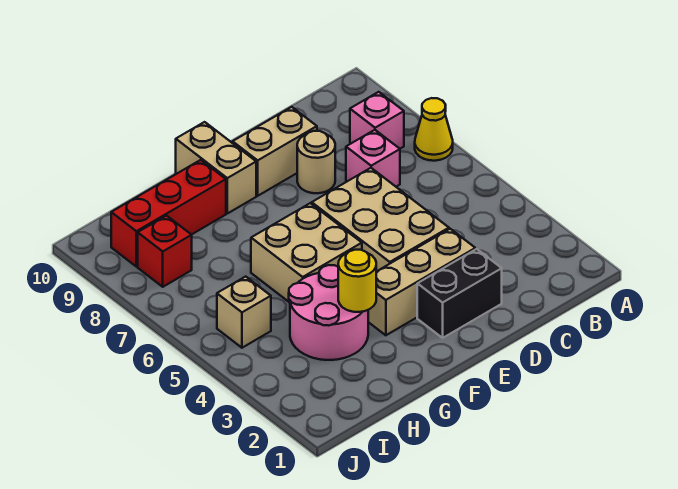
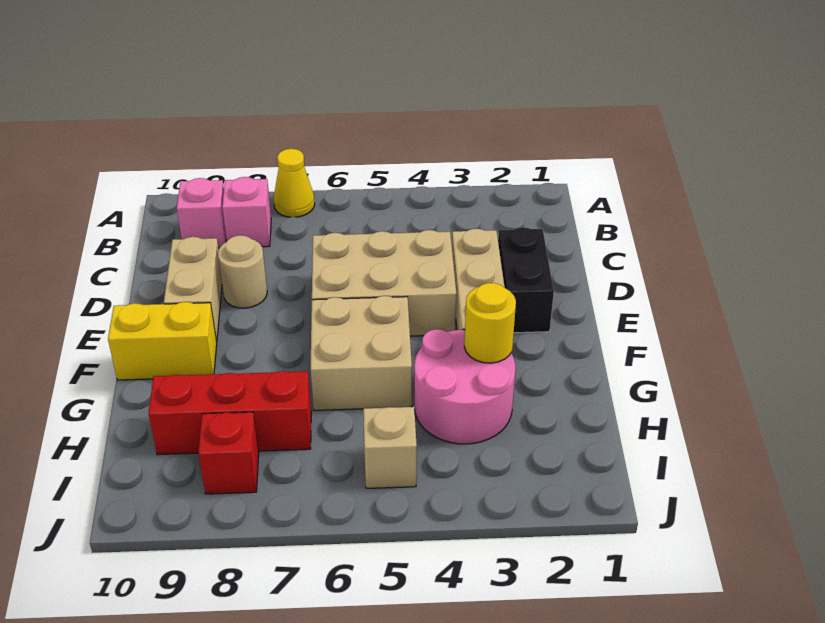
pink brick C7 level 1 -> pink brick B9 level 1
tan brick F9:F10 level 1 -> yellow brick F9:F10 level 1
red brick G9:I9 level 1 -> red brick H7:H9 level 1

